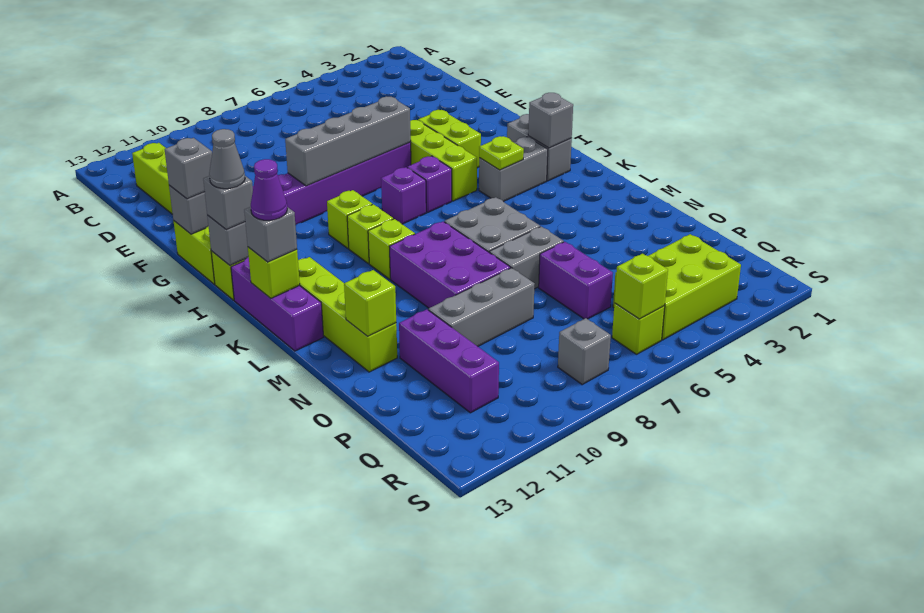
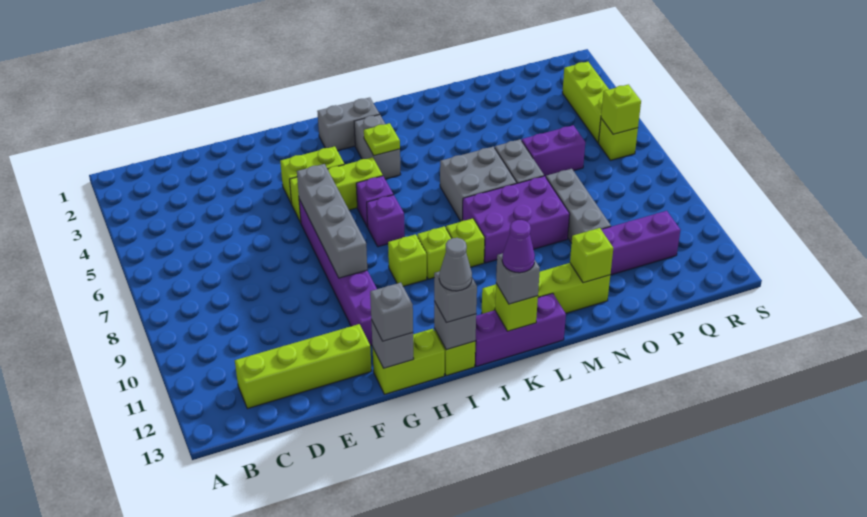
grey brick J2 level 2 -> none
lime brick Q3:R5 level 1 -> lime brick R3:R5 level 1
grey brick R8 level 1 -> none

